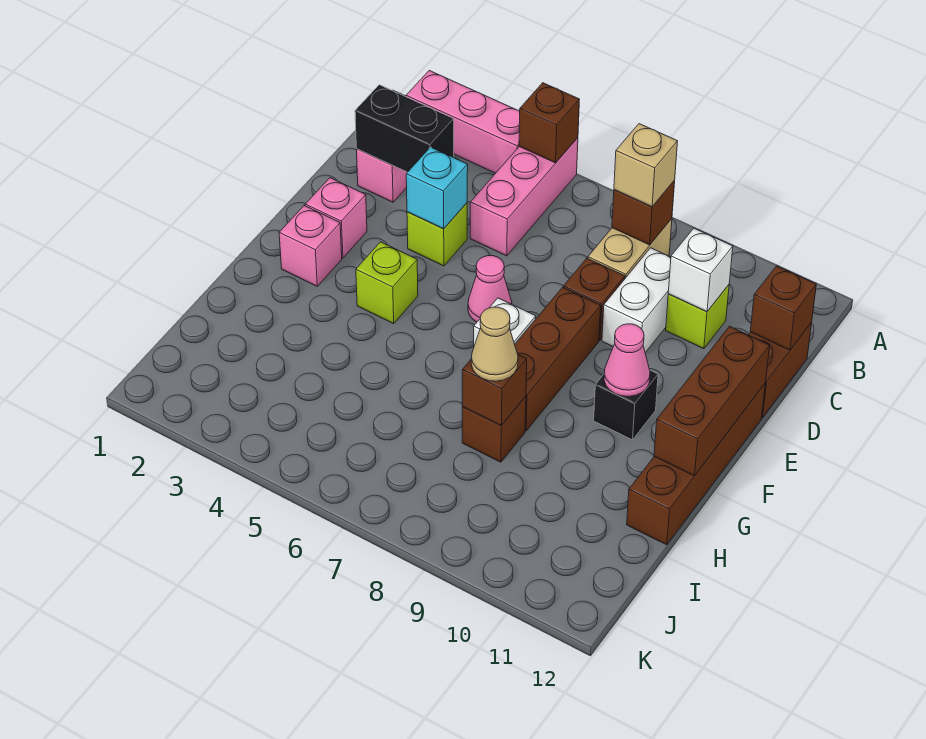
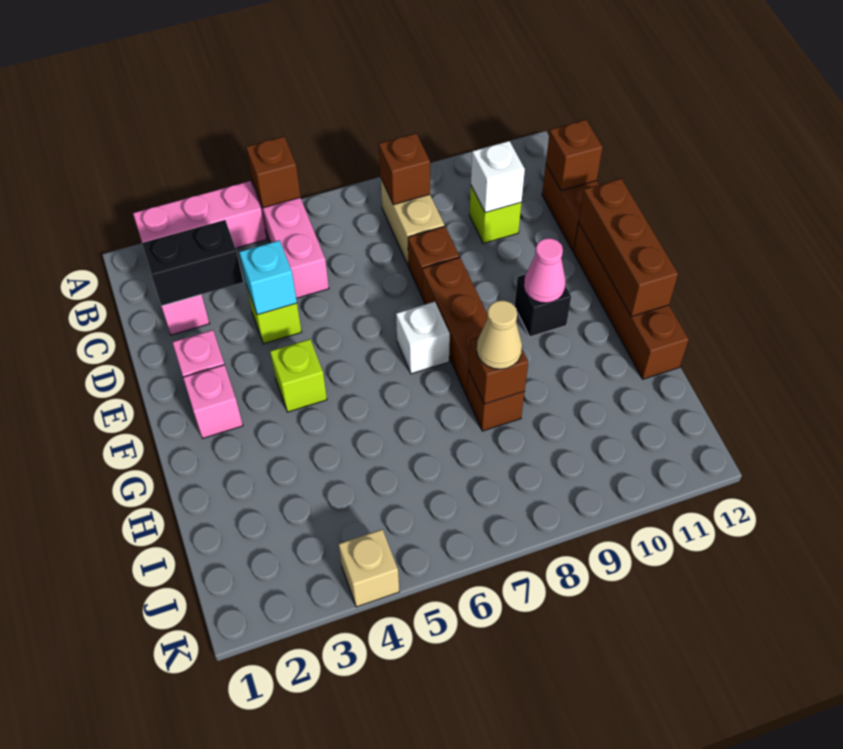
tan brick B8 level 3 -> tan brick K4 level 1
white brick C9:D9 level 1 -> none
pink cone E6 level 1 -> none

